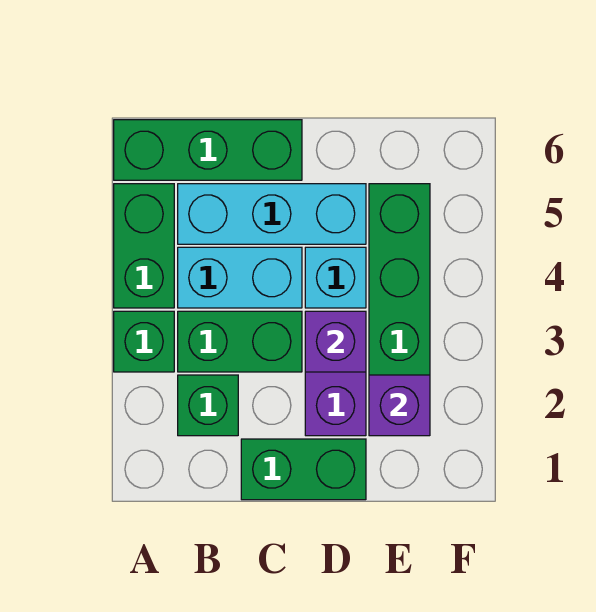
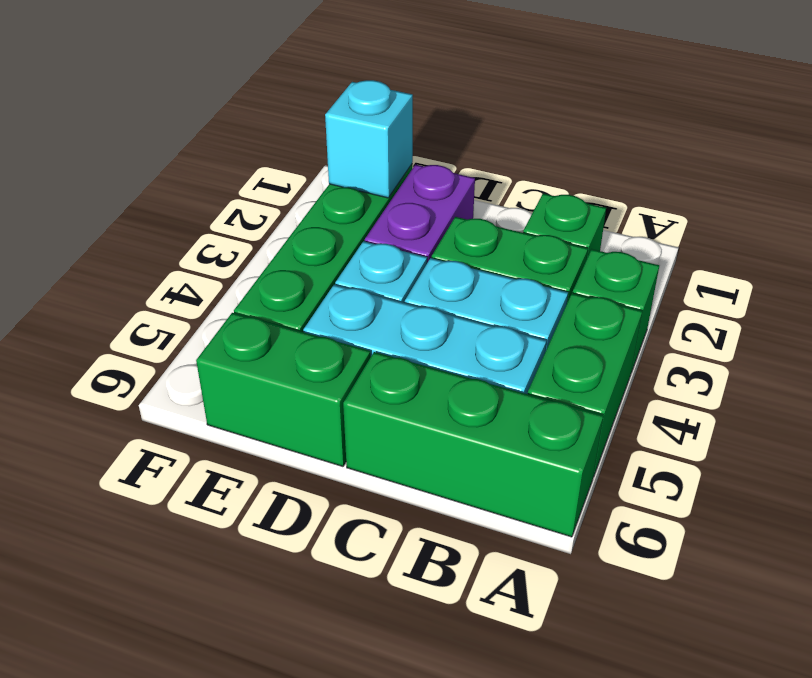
green brick C1:D1 level 1 -> green brick D6:E6 level 1
purple brick D3 level 2 -> none
purple brick E2 level 2 -> cyan brick E2 level 2

